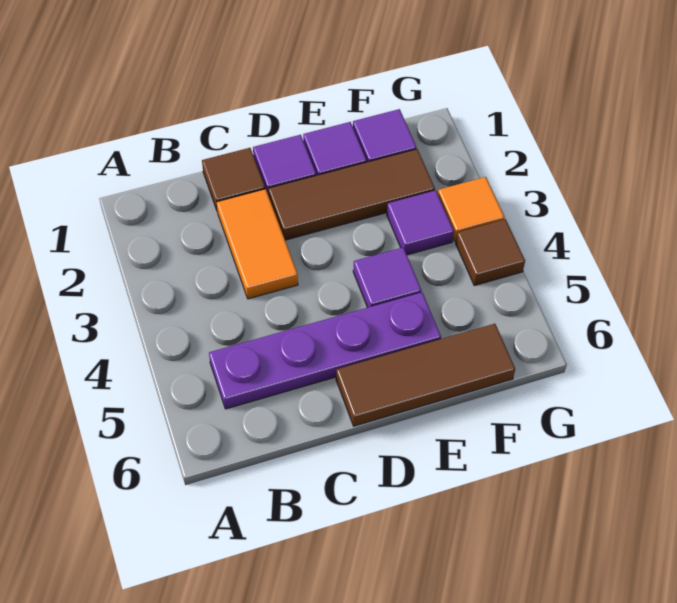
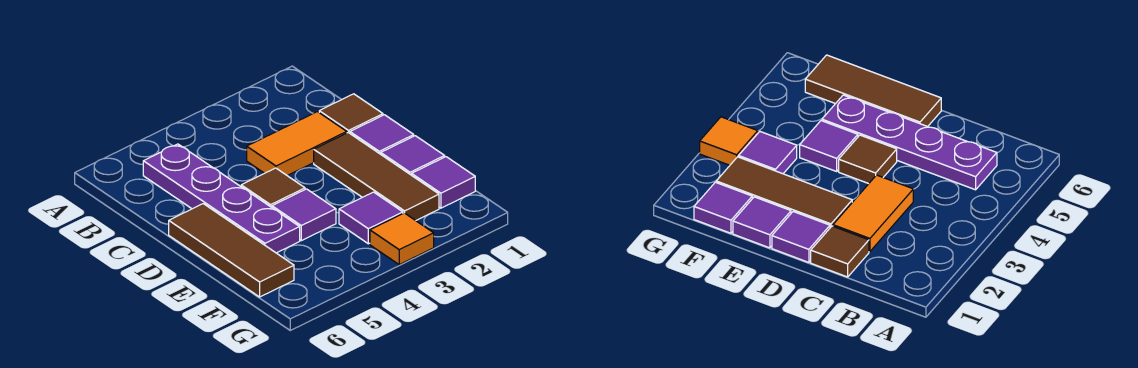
brown tile G4 level 1 -> brown tile D4 level 1

